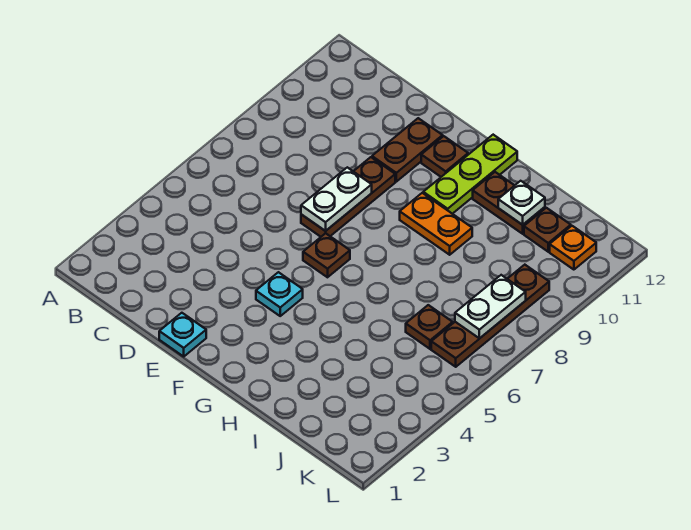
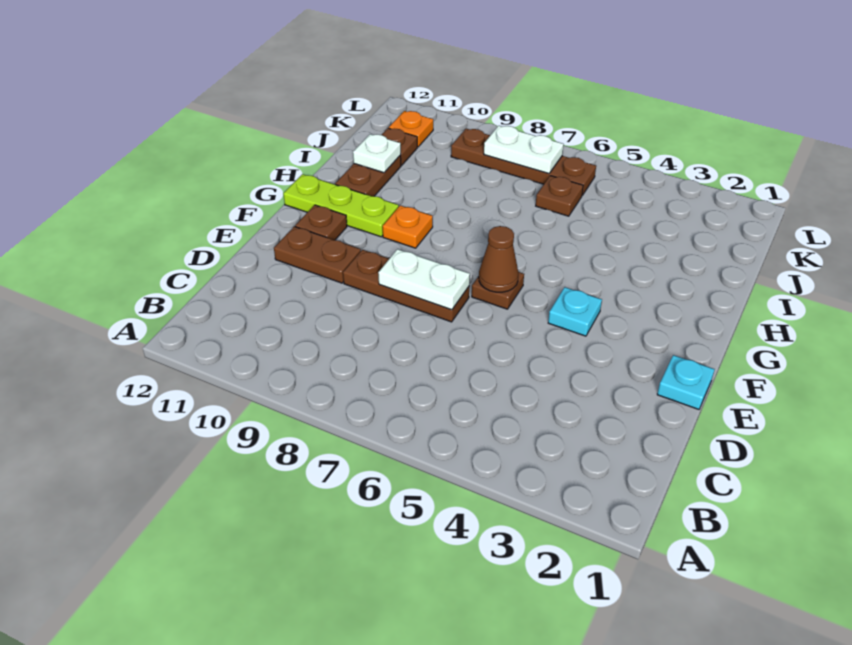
none -> brown cone F6 level 2
orange plate G9:H9 level 1 -> orange plate G9 level 1

